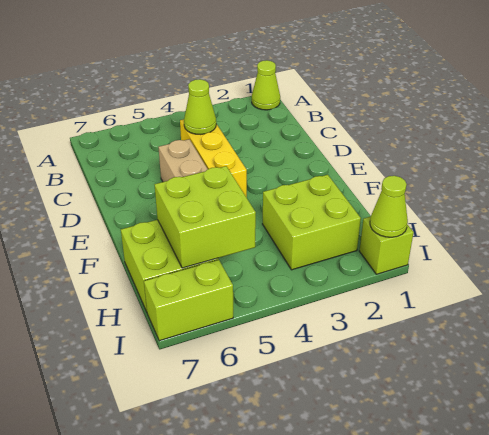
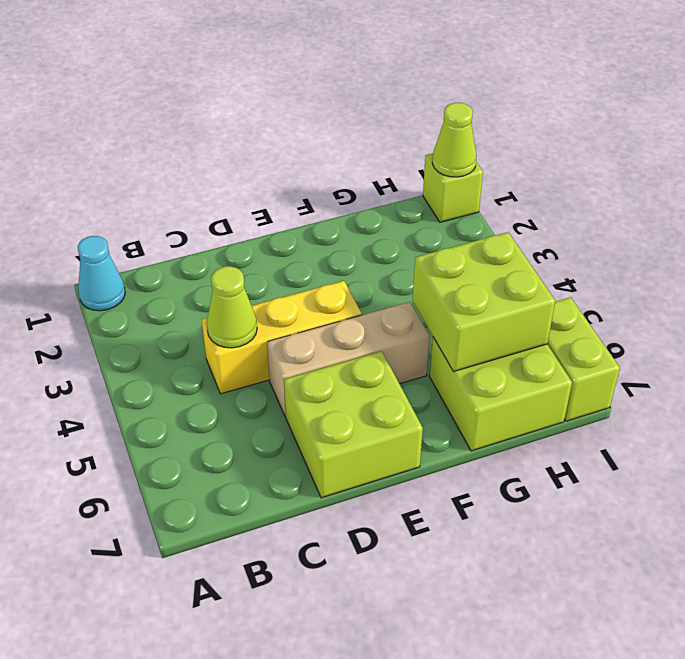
lime cone A1 level 1 -> cyan cone A1 level 1
lime brick G2:H3 level 1 -> lime brick D6:E7 level 1

